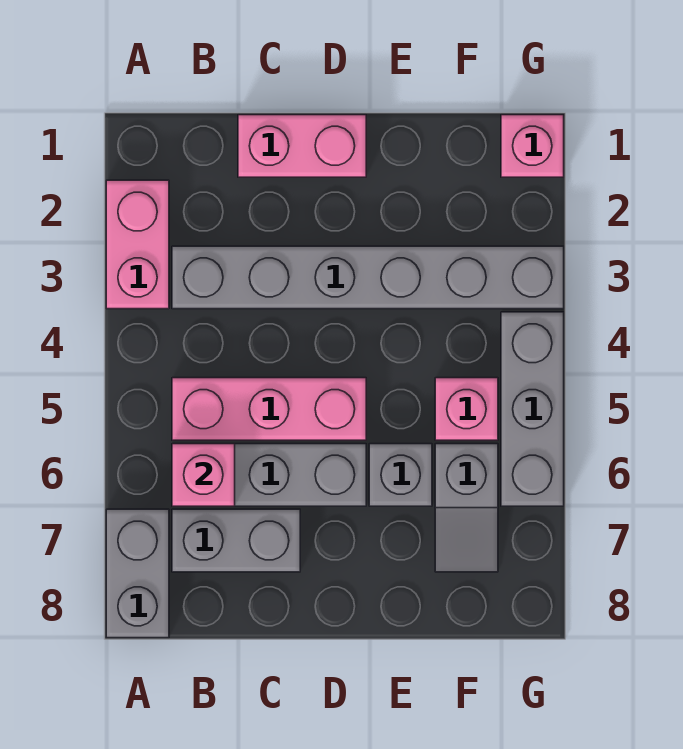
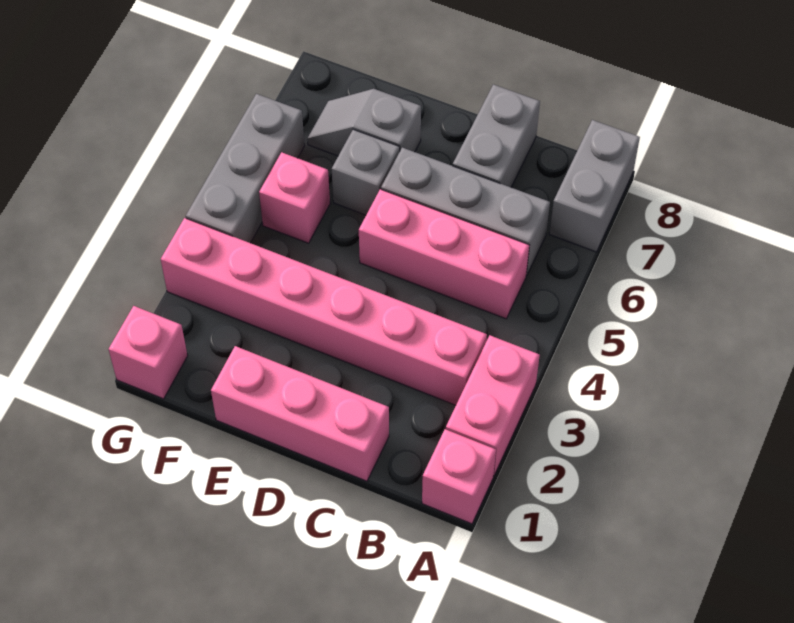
grey brick B3:G3 level 1 -> pink brick B3:G3 level 1
pink brick B6 level 2 -> pink brick A1 level 1
grey brick B7:C7 level 1 -> grey brick C7:C8 level 1
pink brick C1:D1 level 1 -> pink brick C1:E1 level 1
grey slope F6:F7 level 1 top 6 -> grey slope E7:F7 level 1 top E

